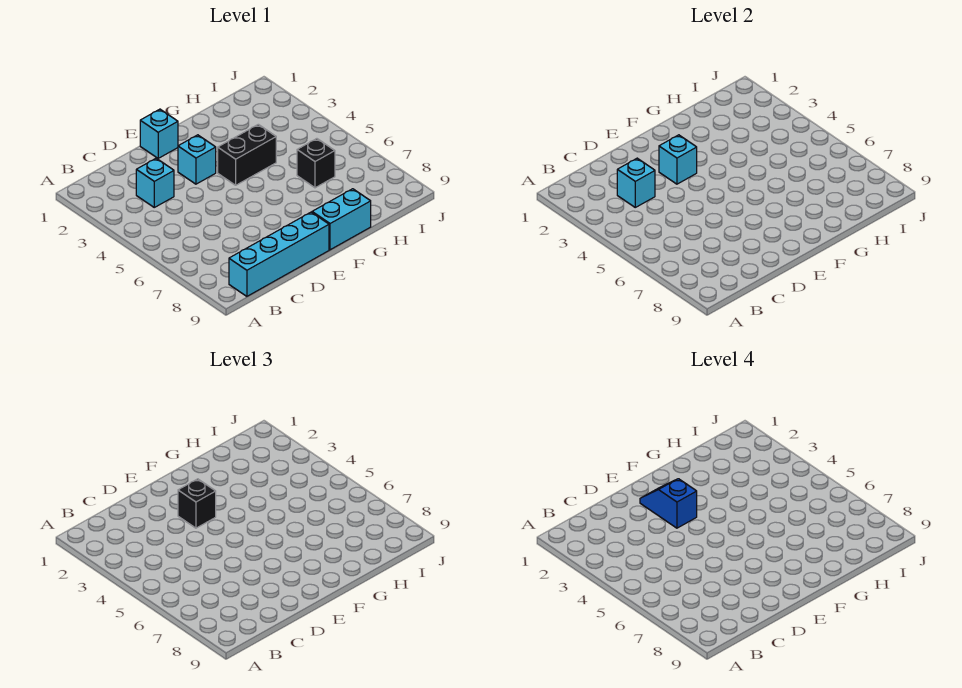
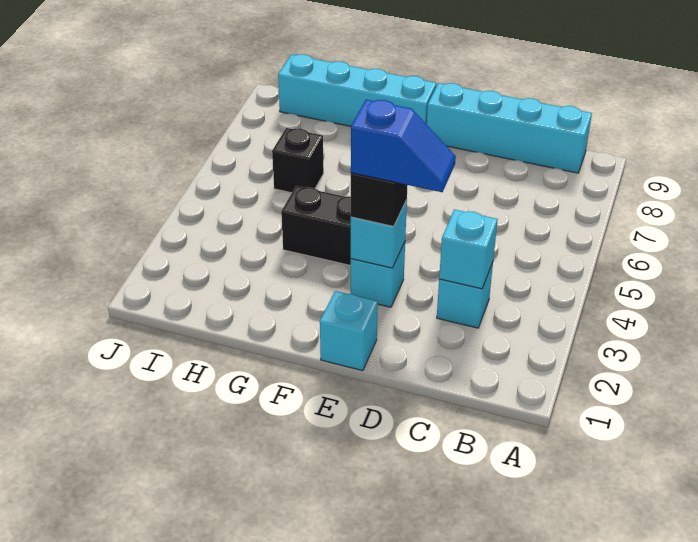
blue slope E2:E3 level 4 top 3 -> blue slope D3:E3 level 4 top E
cyan brick F9:G9 level 1 -> cyan brick F9:I9 level 1

